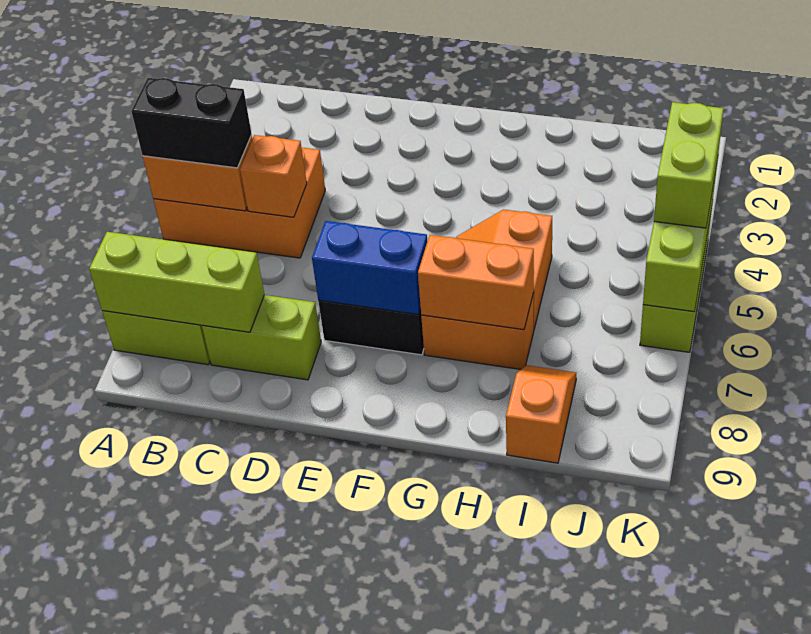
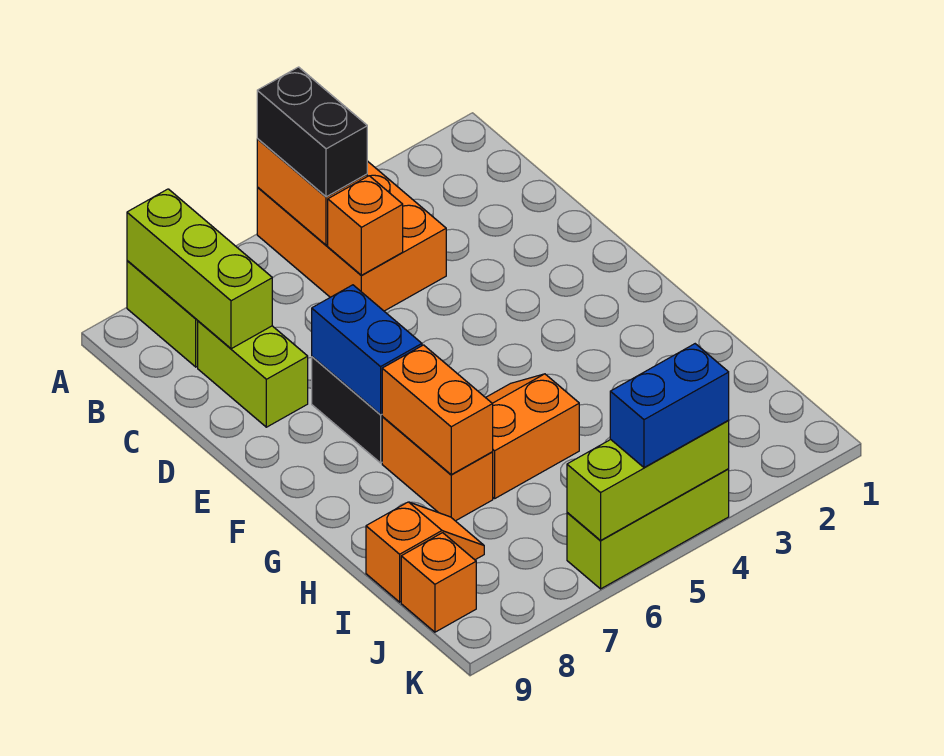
none -> orange brick J9 level 1
lime brick K4:K5 level 3 -> blue brick K4:K5 level 3

